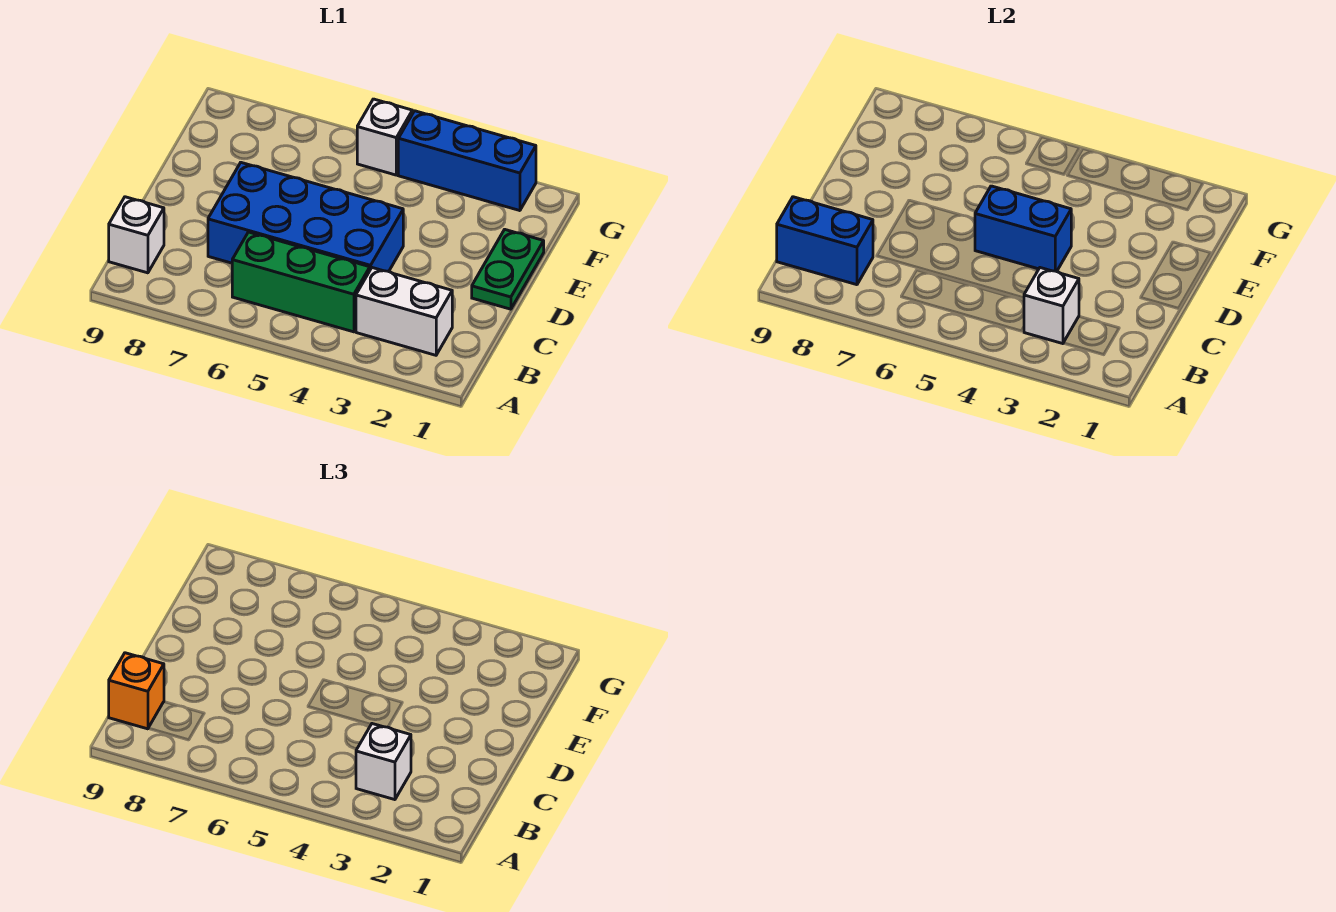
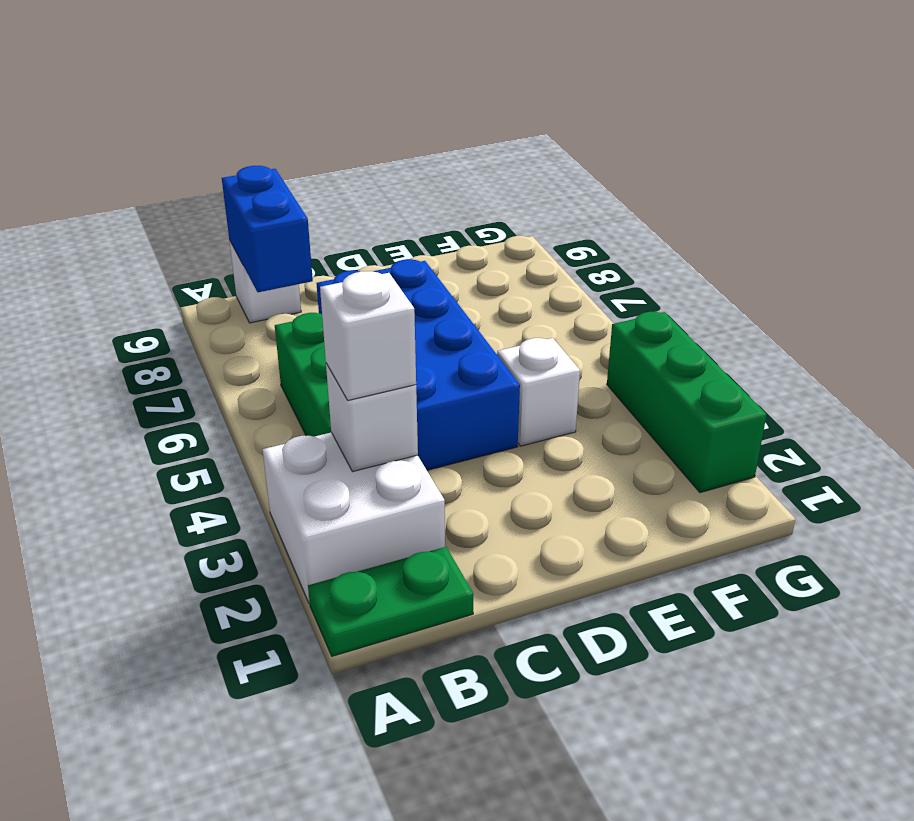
white brick B2:B3 level 1 -> white brick A2:B3 level 1
orange brick B9 level 3 -> none
green plate D1:E1 level 1 -> green plate A1:B1 level 1
blue brick D4:D5 level 2 -> none
blue brick G2:G4 level 1 -> green brick G2:G4 level 1
white brick G5 level 1 -> white brick E4 level 1

